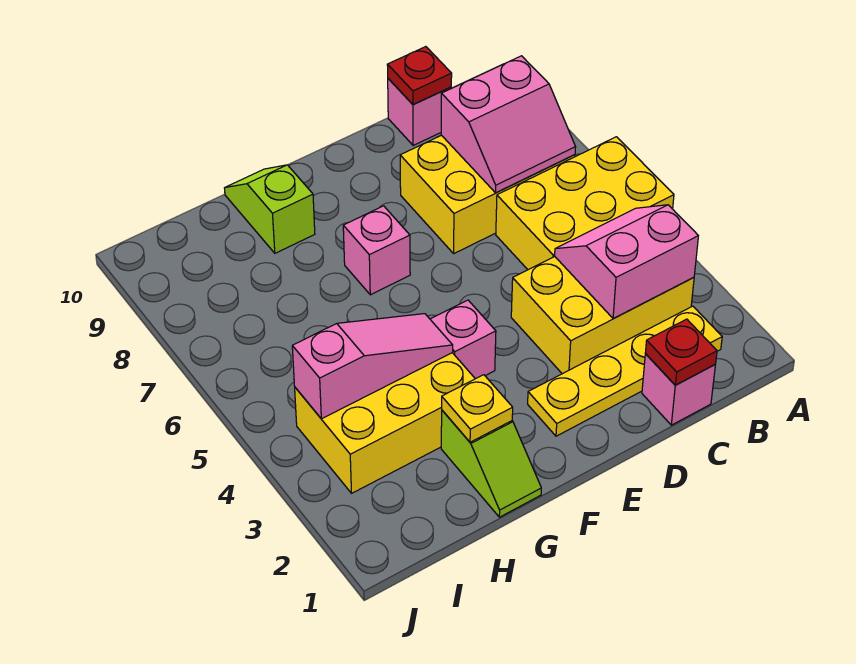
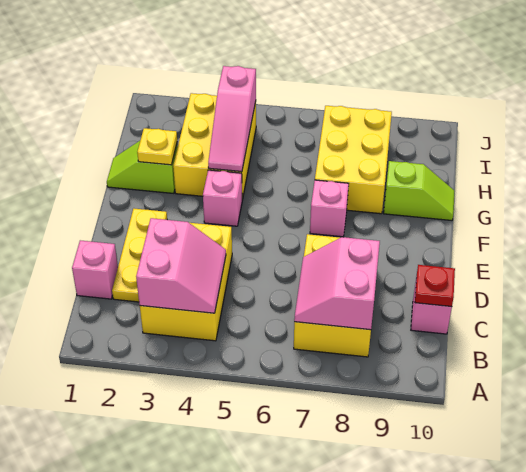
yellow brick A5:C6 level 1 -> yellow brick G7:I8 level 1
yellow plate B2:E2 level 1 -> yellow plate C2:E2 level 1
red plate C1 level 2 -> none

